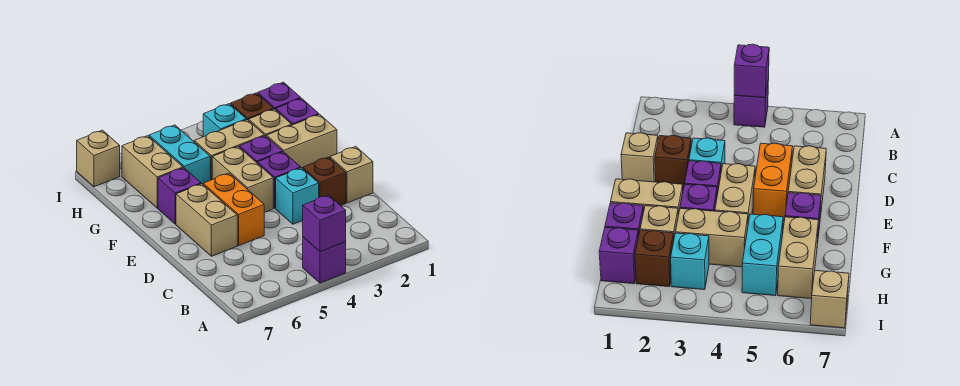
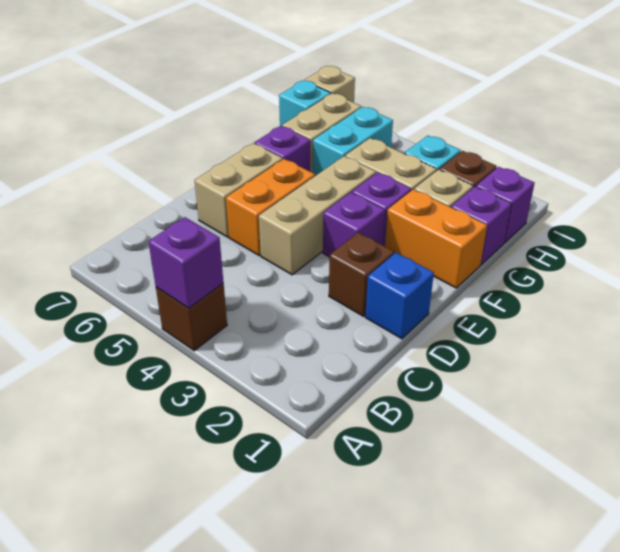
purple brick A4 level 1 -> brown brick A4 level 1
tan brick D1 level 1 -> blue brick D1 level 1
cyan brick D3 level 1 -> cyan brick H7 level 1
tan brick E4:F4 level 1 -> tan brick D4:F4 level 1
tan brick F1:F2 level 1 -> orange brick F1:F2 level 1

